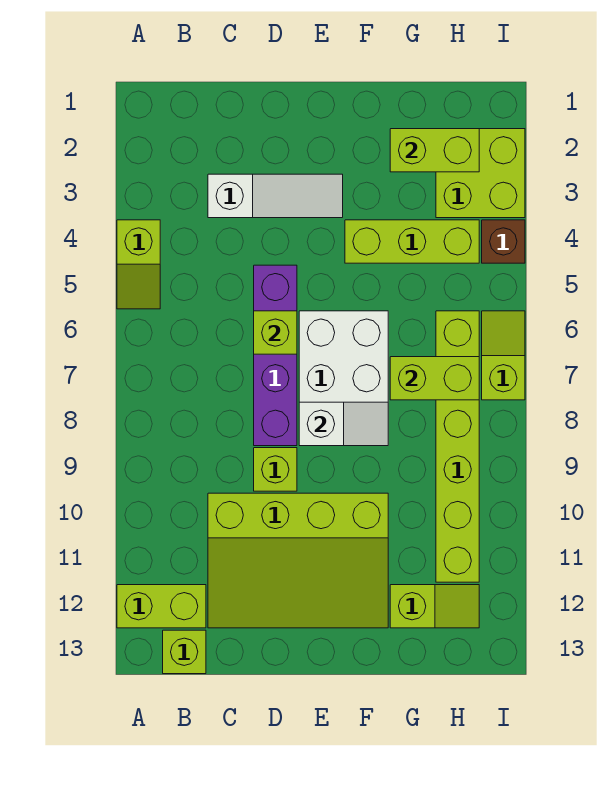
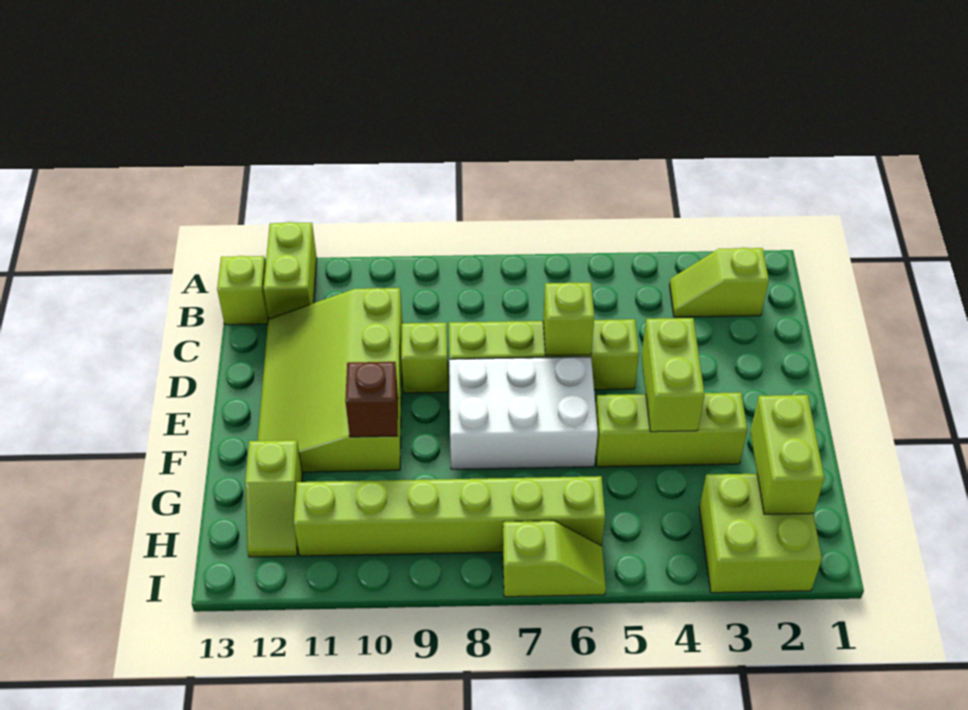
lime slope A4:A5 level 1 top 4 -> lime slope B2:B3 level 1 top 2
white slope C3:E3 level 1 top C -> none
purple brick D5:D8 level 1 -> lime brick D5:D8 level 1
white slope E8:F8 level 2 top E -> none
lime brick F4:H4 level 1 -> lime brick F3:F5 level 1
lime brick G7:H7 level 2 -> lime brick E4:F4 level 2
brown brick I4 level 1 -> brown brick F10 level 2

